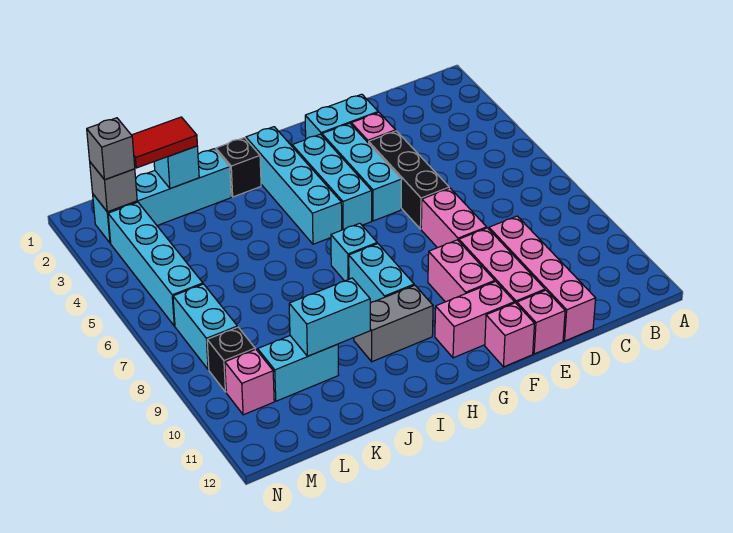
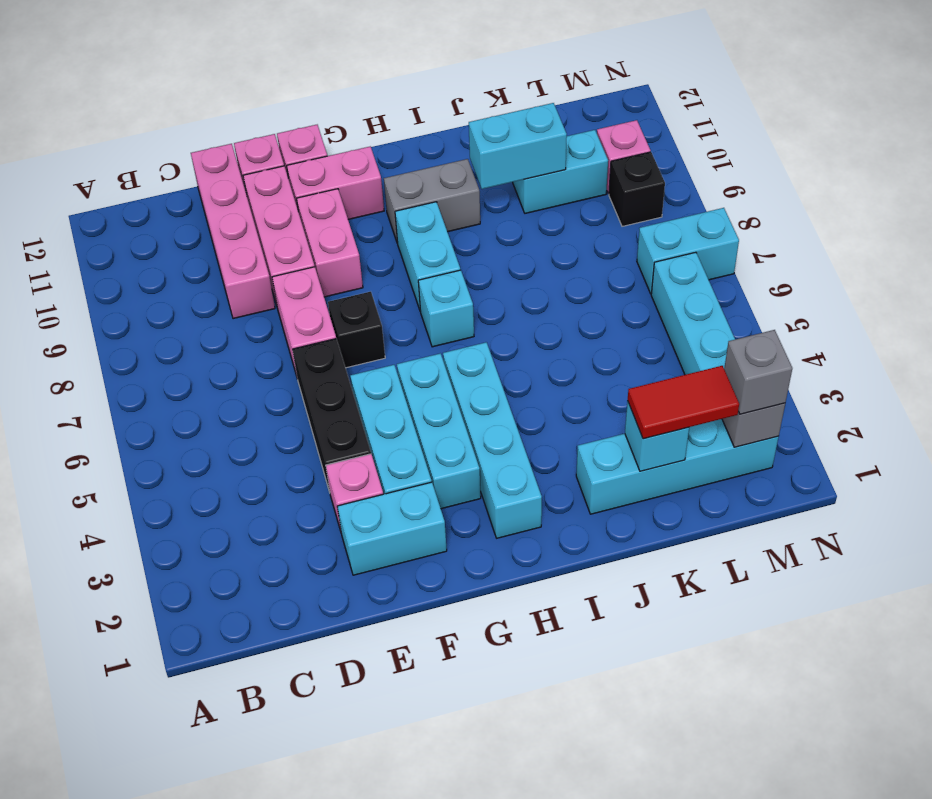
black brick I2 level 1 -> black brick F7 level 1
cyan brick M7:M8 level 1 -> cyan brick M7:N7 level 1

